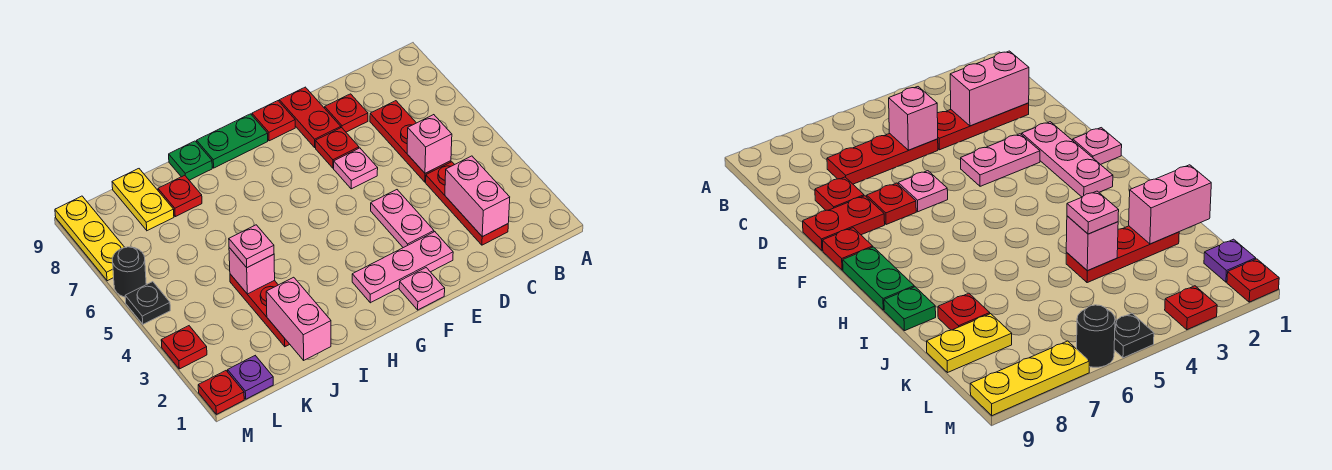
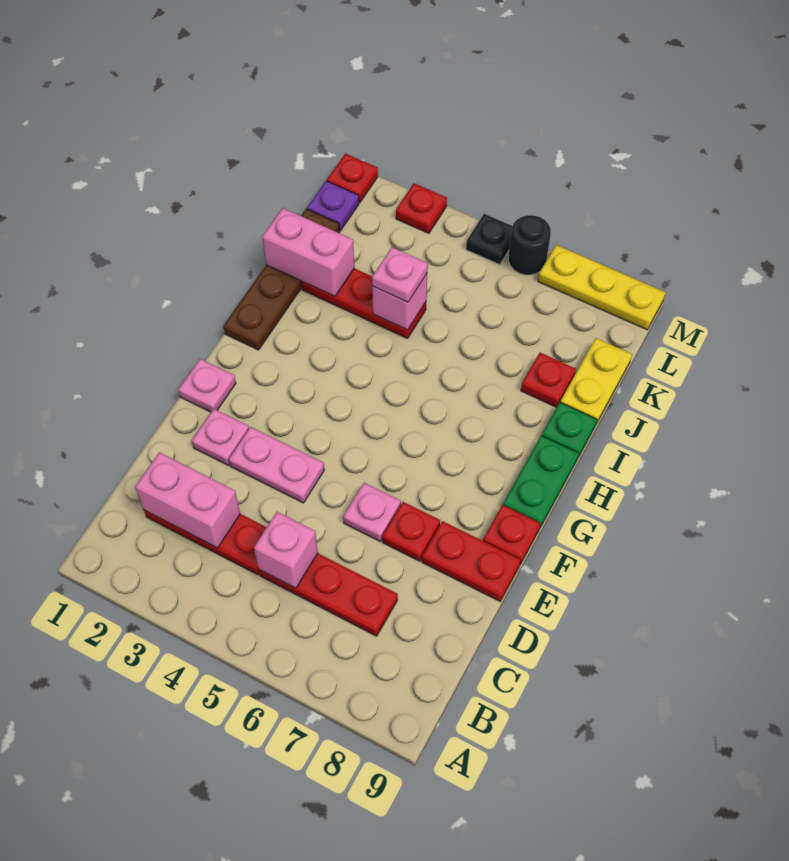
red plate D8 level 1 -> none
pink plate E2:G2 level 1 -> pink plate E2 level 1
none -> brown plate H1:K1 level 1
yellow plate K8:K9 level 1 -> yellow plate J9:K9 level 1

